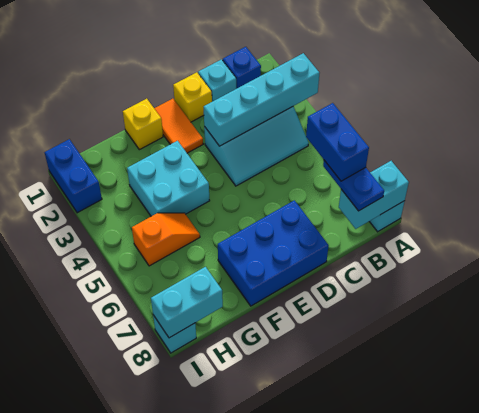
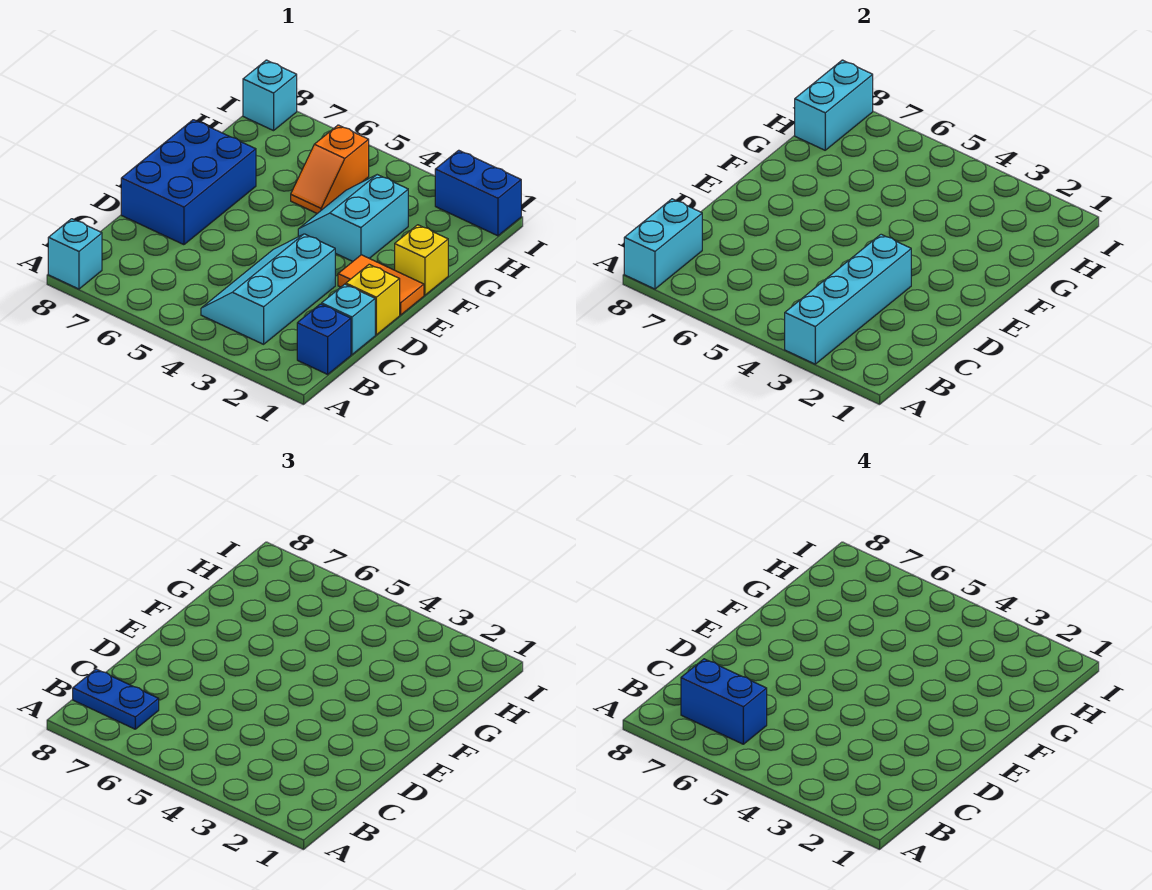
cyan brick F3:G4 level 1 -> cyan slope F3:G4 level 1 top 3

